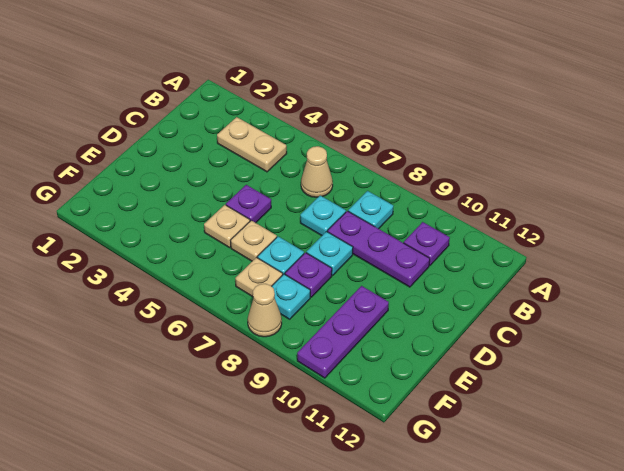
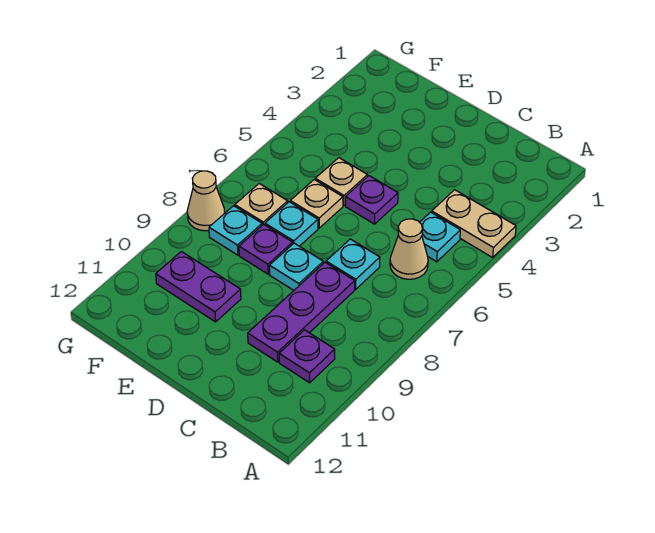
tan plate B3:B4 level 1 -> tan plate A4:B4 level 1
cyan plate B8 level 1 -> cyan plate B5 level 1
purple plate E10:G10 level 1 -> purple plate E10:F10 level 1

